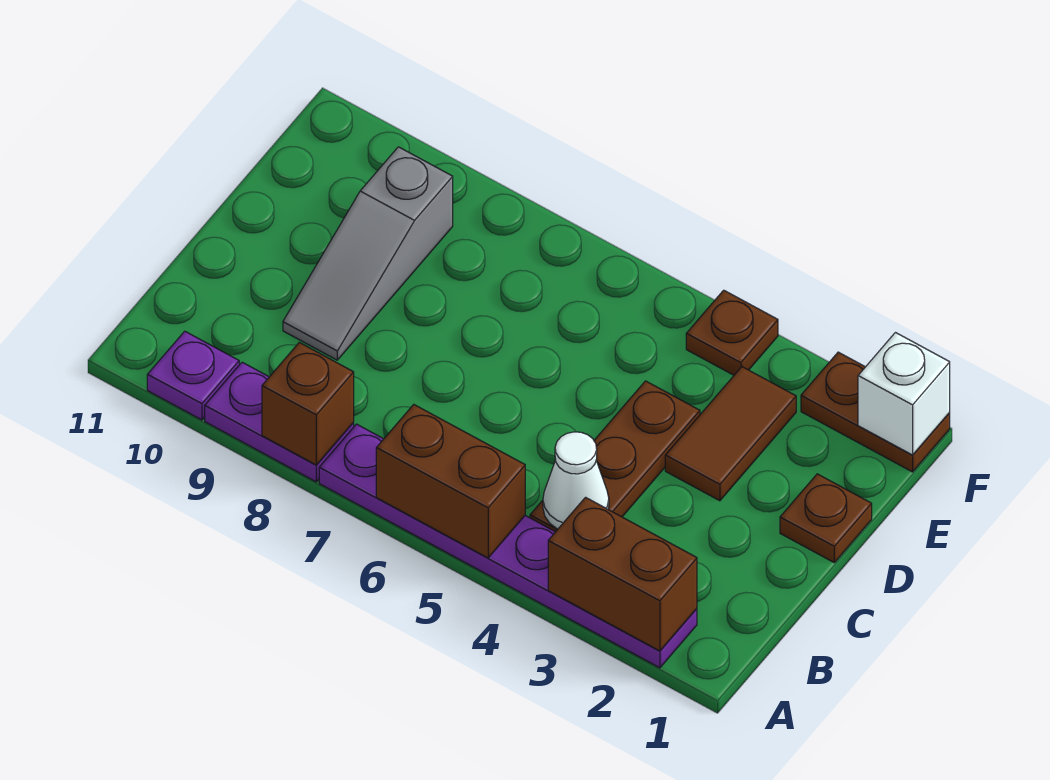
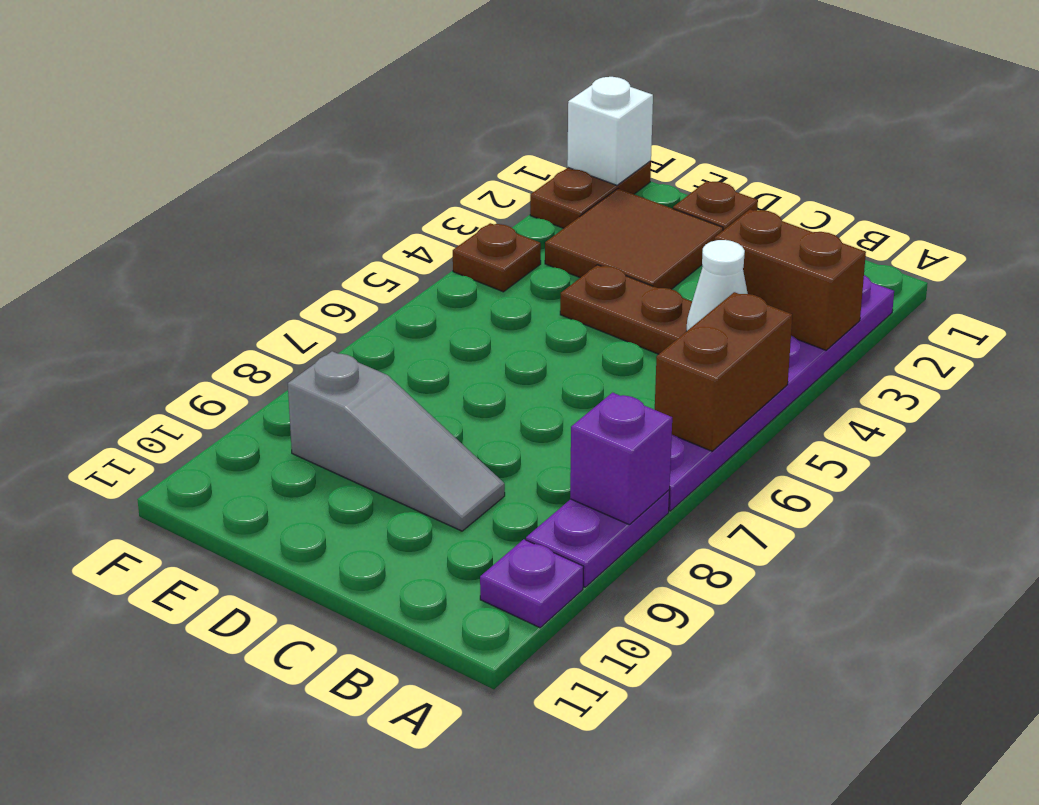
brown brick A2:A3 level 2 -> brown brick A3:B3 level 2
brown brick A8 level 2 -> purple brick A8 level 2
brown tile D3:E3 level 1 -> brown tile D2:E3 level 1

